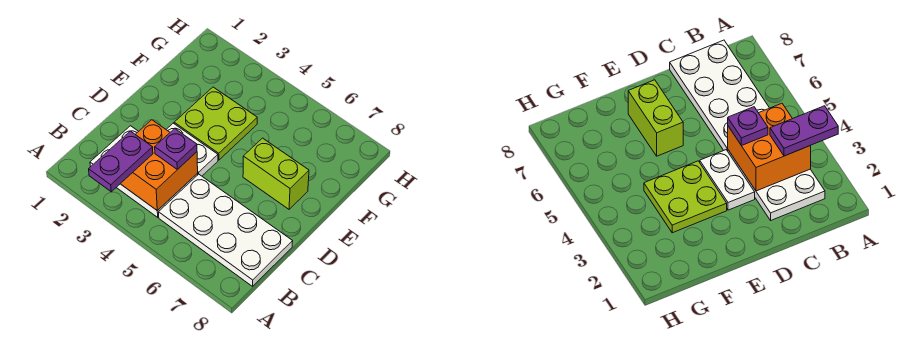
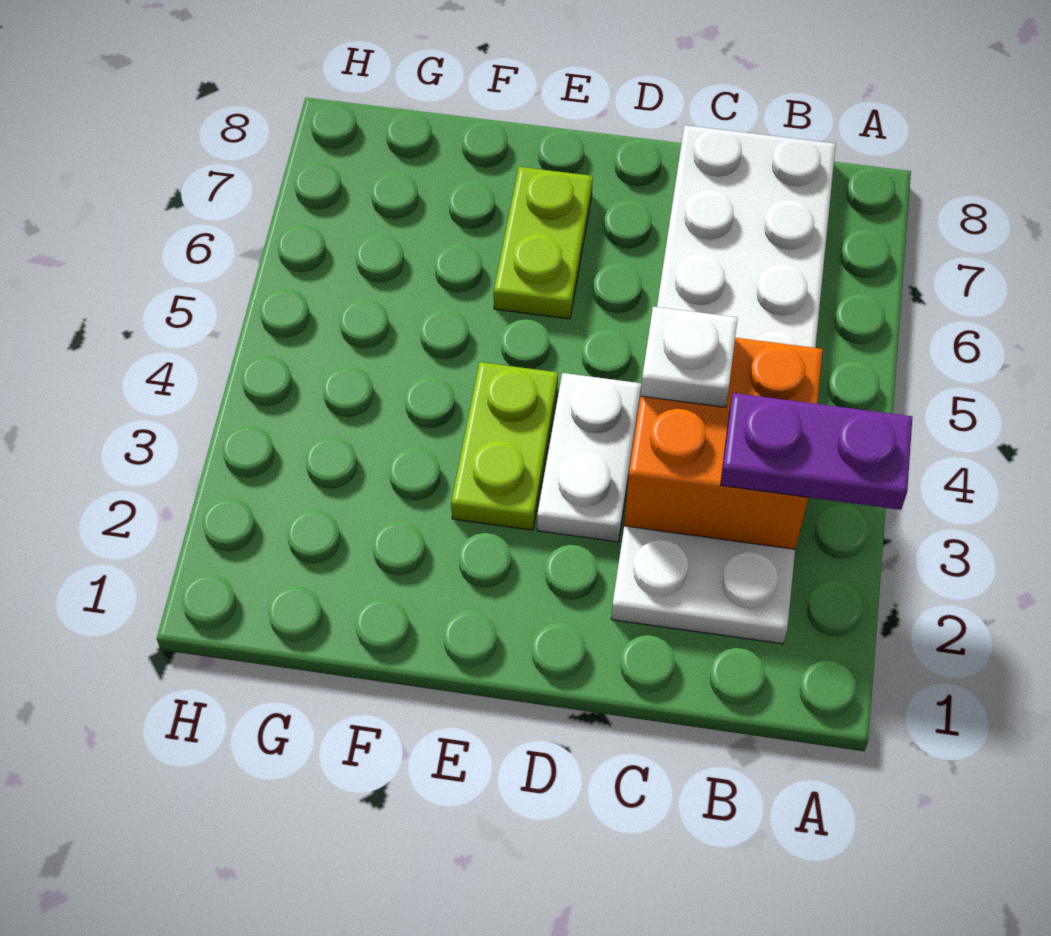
purple plate C4 level 3 -> white plate C4 level 3
lime plate E3:F4 level 1 -> lime plate E3:E4 level 1
lime brick E6:E7 level 1 -> lime plate E6:E7 level 1

